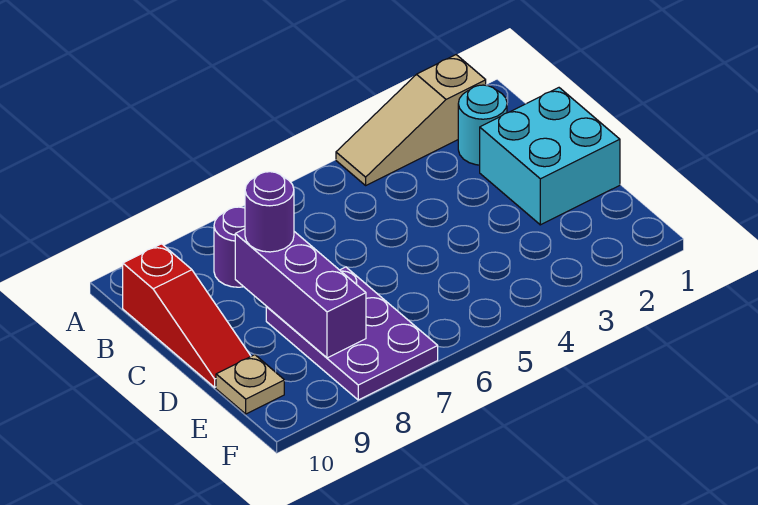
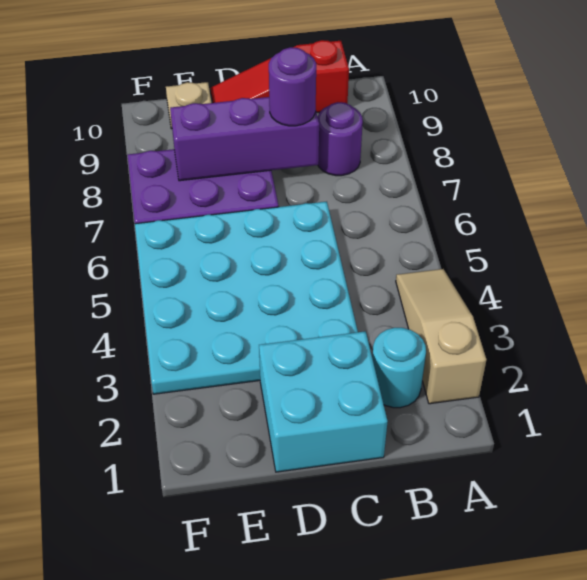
none -> cyan plate C3:F6 level 1

